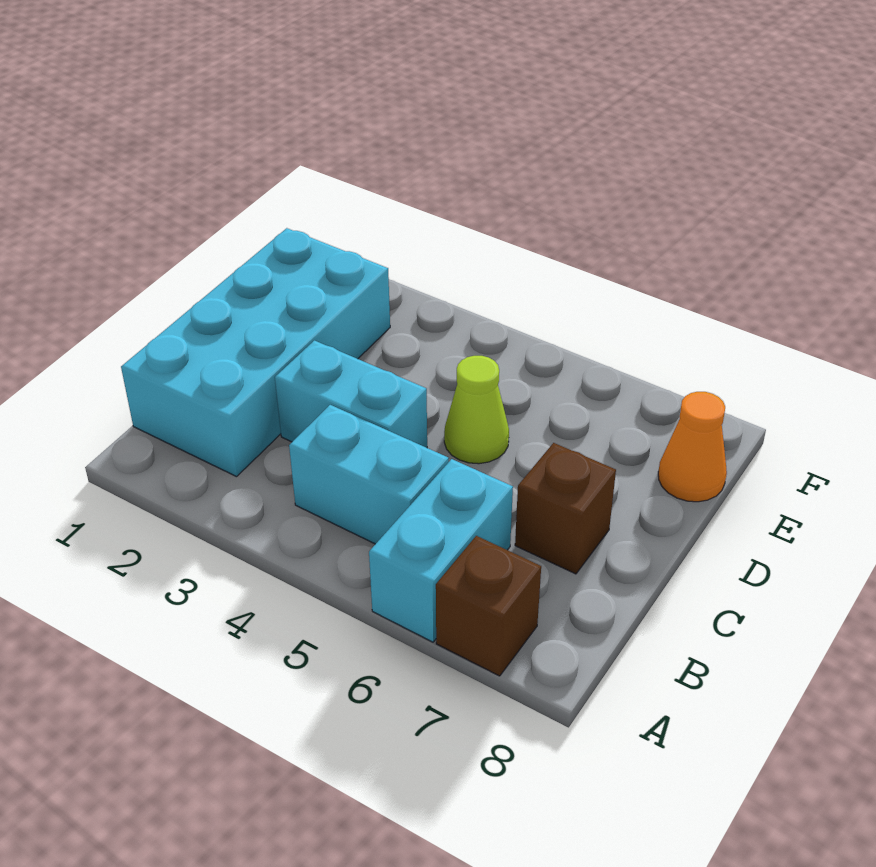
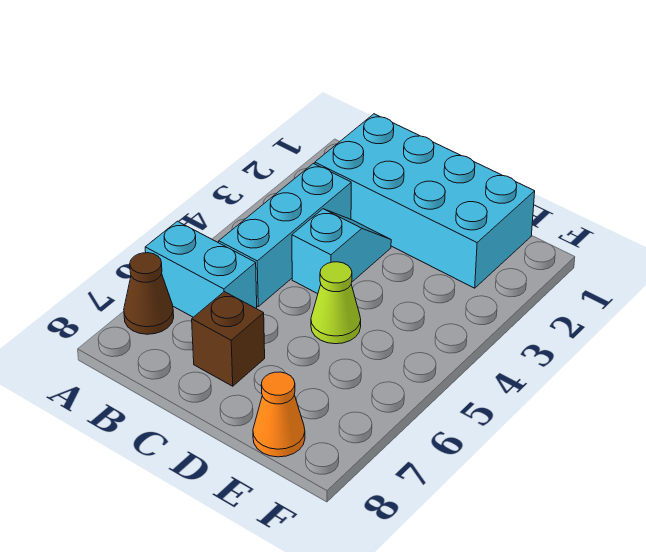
brown brick A7 level 1 -> brown cone A7 level 1
cyan brick B4:B5 level 1 -> cyan brick B3:B5 level 1
cyan brick C3:C4 level 1 -> cyan slope C3:C4 level 1 top 4

